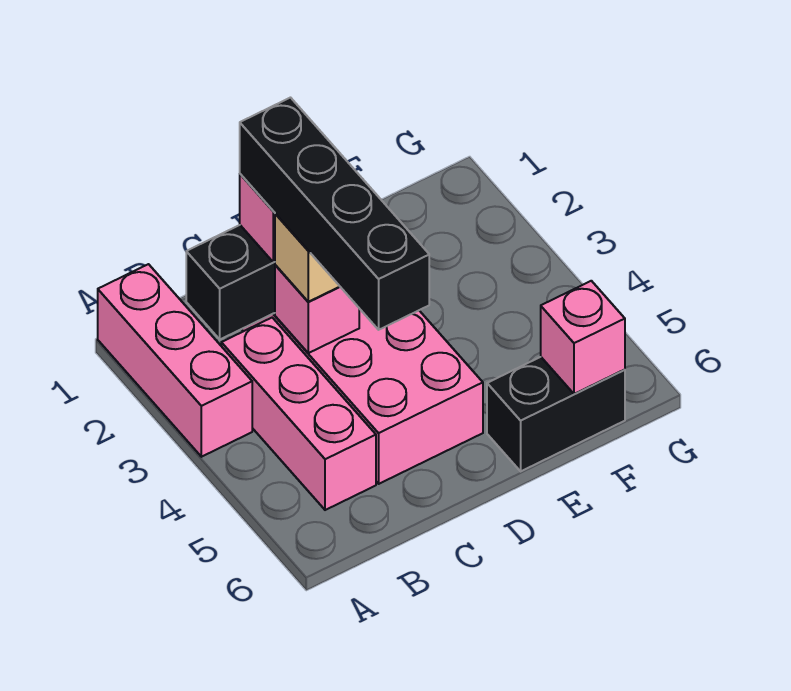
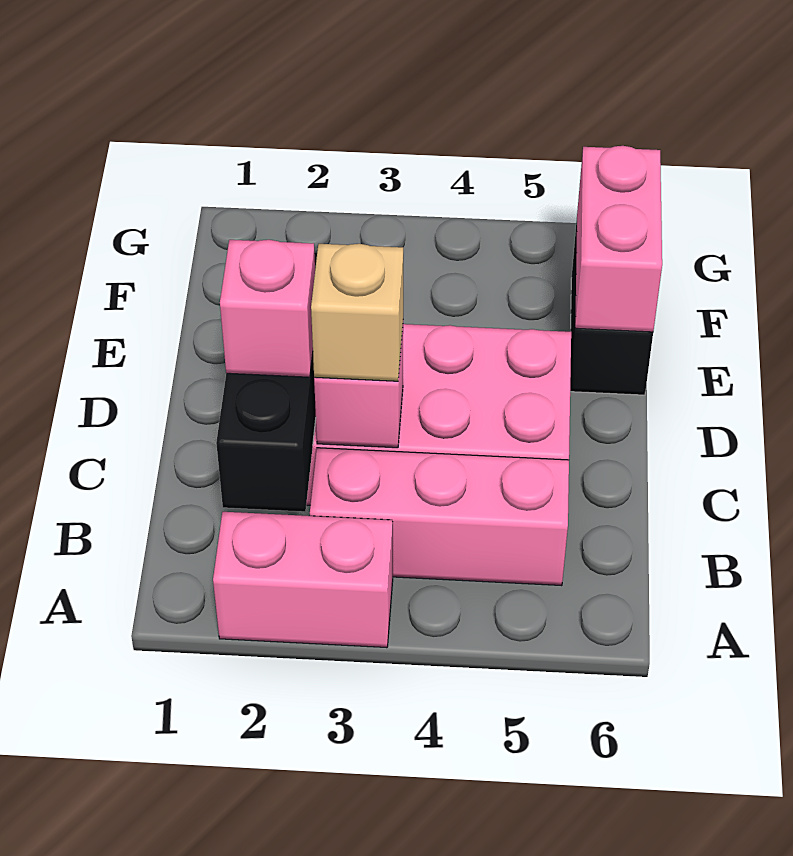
pink brick A1:A3 level 1 -> pink brick A2:A3 level 1
black brick C2:C5 level 4 -> none
pink brick F6 level 2 -> pink brick E6:F6 level 2

